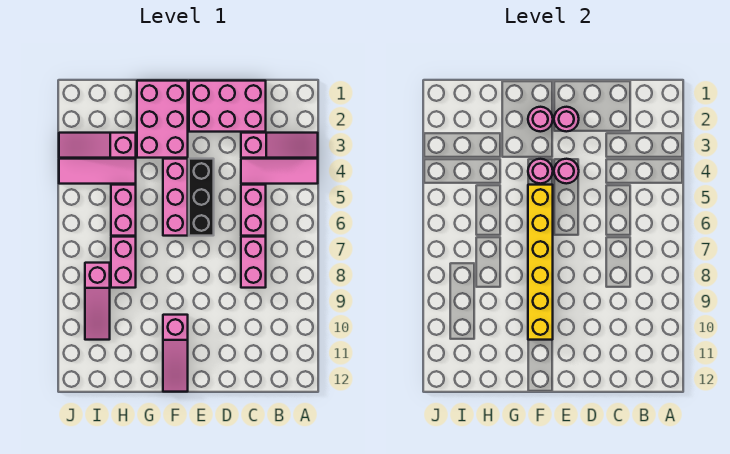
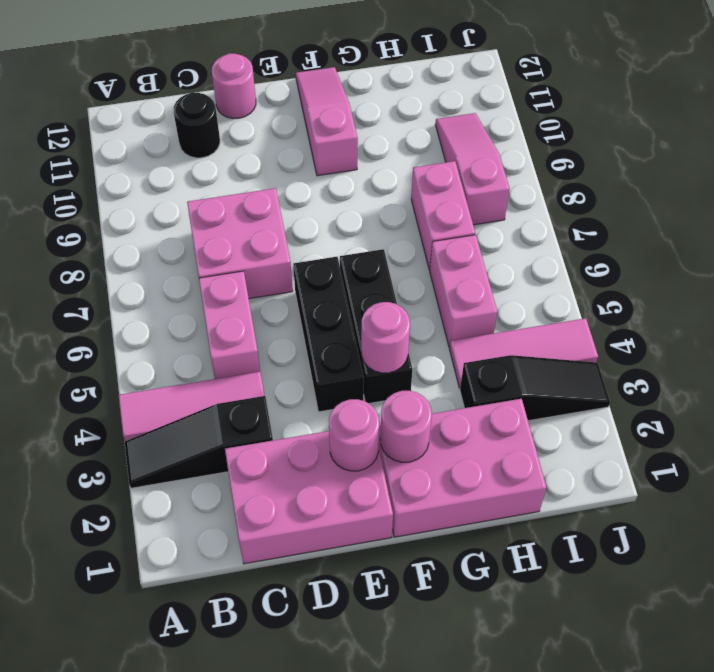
pink slope A3:C3 level 1 top C -> black slope A3:C3 level 1 top C
pink brick C7:C8 level 1 -> pink brick C7:D8 level 1
none -> black round brick C11 level 1
pink round brick E4 level 2 -> pink round brick D12 level 1
pink brick F1:G3 level 1 -> pink brick F1:H2 level 1
pink brick F4:F6 level 1 -> black brick F4:F6 level 1
yellow brick F5:F10 level 2 -> none
pink slope H3:J3 level 1 top H -> black slope H3:J3 level 1 top H

